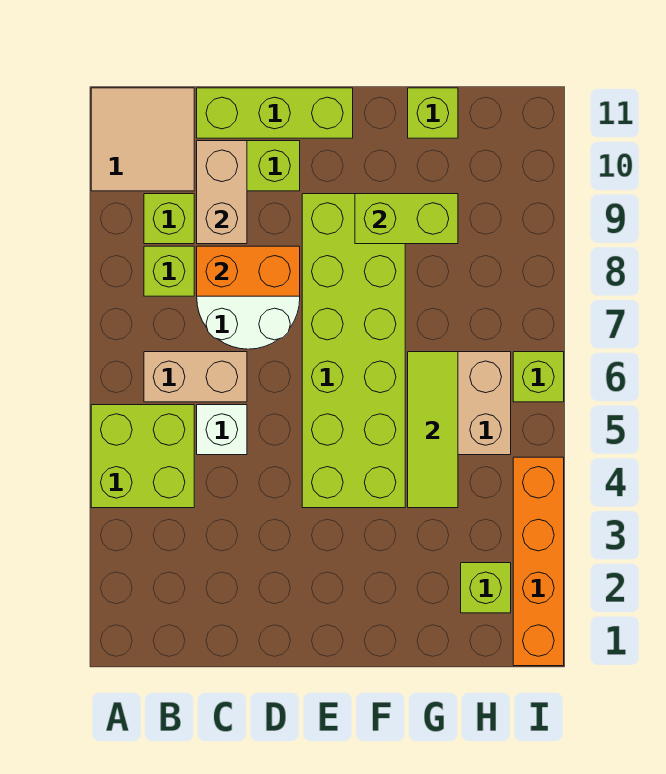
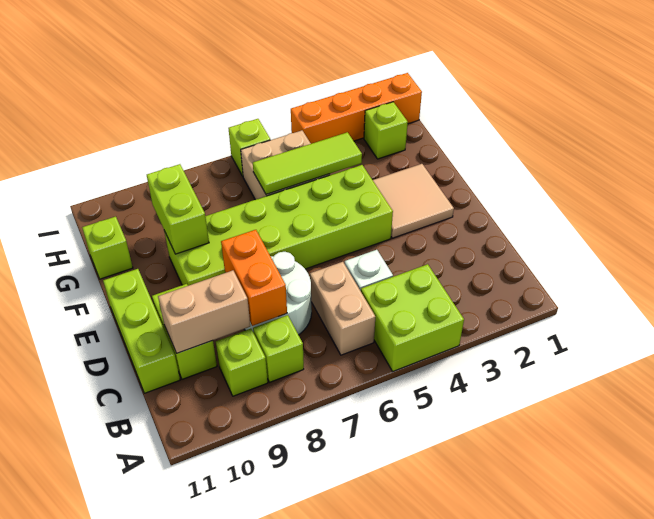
tan tile A10:B11 level 1 -> tan tile E2:F3 level 1

